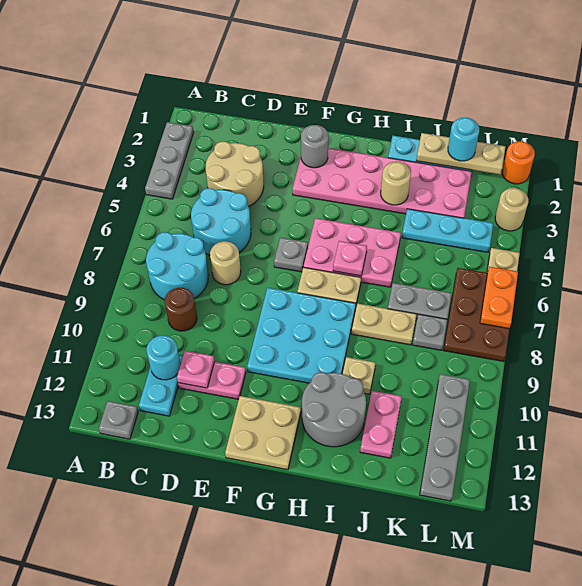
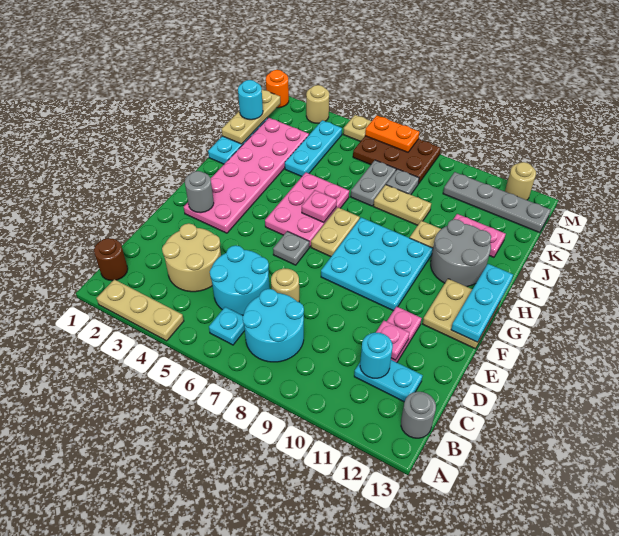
grey plate A2:A4 level 1 -> tan plate A2:A4 level 1
none -> cyan plate B6 level 1
grey plate B13 level 1 -> grey round brick B13 level 1
brown round brick C9 level 1 -> brown round brick B1 level 1
none -> cyan plate F13:H13 level 2
tan round brick I3 level 2 -> tan round brick M12 level 1
tan plate I8:J8 level 1 -> tan plate J8:J9 level 1

